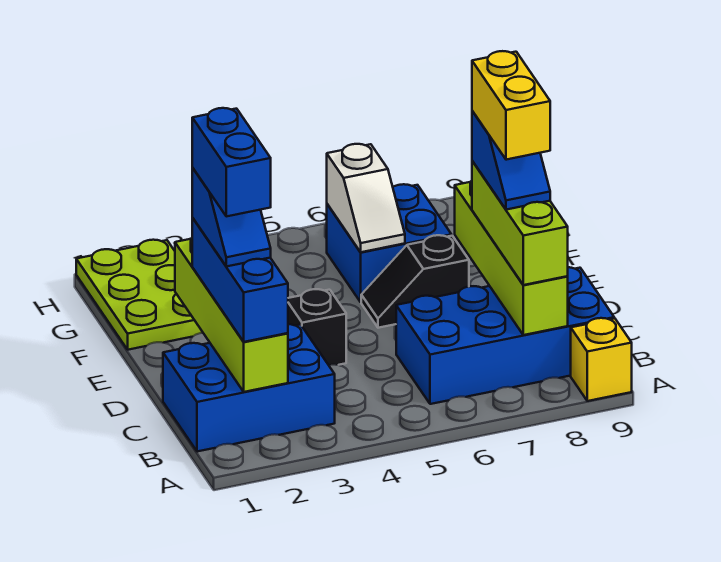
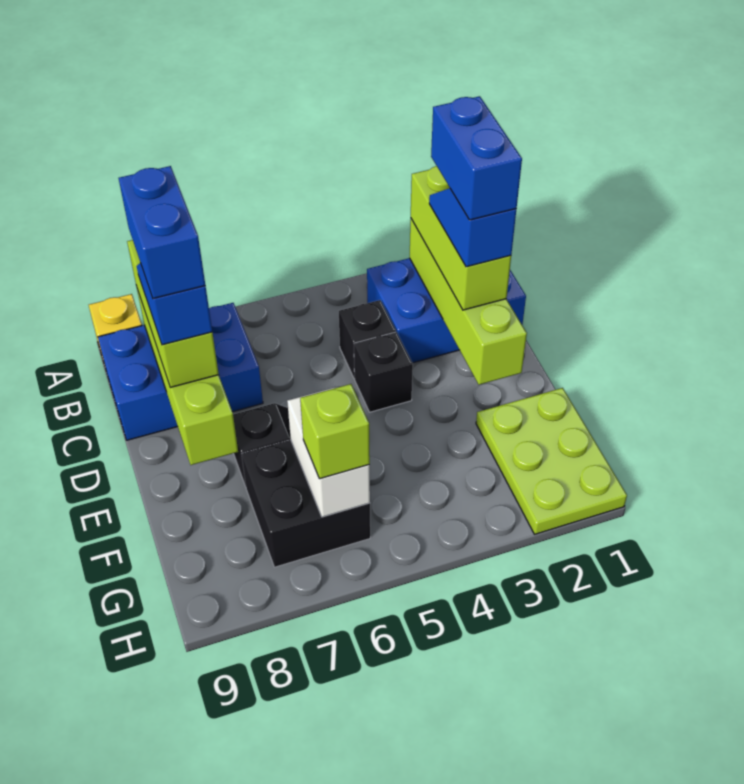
blue brick B2:D2 level 3 -> lime brick B2:D2 level 3
blue brick B6:C9 level 1 -> blue brick B7:C9 level 1
none -> black brick C4 level 1
yellow brick C8:D8 level 5 -> blue brick C8:D8 level 5
blue brick F6:G7 level 1 -> black brick F6:G7 level 1
white slope F6:G6 level 2 top G -> white brick F6:G6 level 2
none -> lime brick G6 level 3

